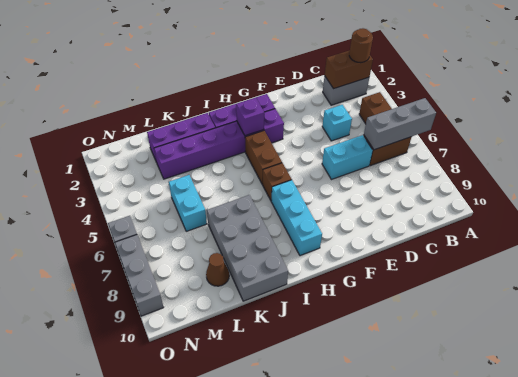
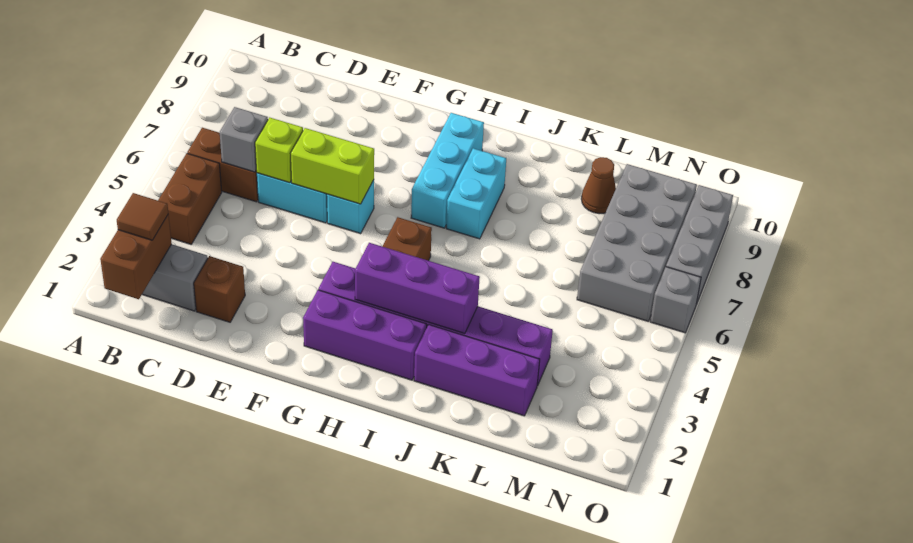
grey brick A6:C6 level 2 -> grey brick C6 level 2
brown brick B2:C2 level 2 -> brown brick B1:B2 level 2
brown round brick B2 level 3 -> brown tile B2 level 3
cyan brick D4 level 1 -> cyan brick F6 level 1
none -> lime brick D6 level 2
none -> lime brick E6:F6 level 2
purple brick H3 level 2 -> purple brick H3:J3 level 2
brown brick H6 level 1 -> brown brick D2 level 1
grey brick J7:K10 level 1 -> grey brick M6:N9 level 1
cyan brick L5:L6 level 1 -> cyan brick I7:I8 level 1

